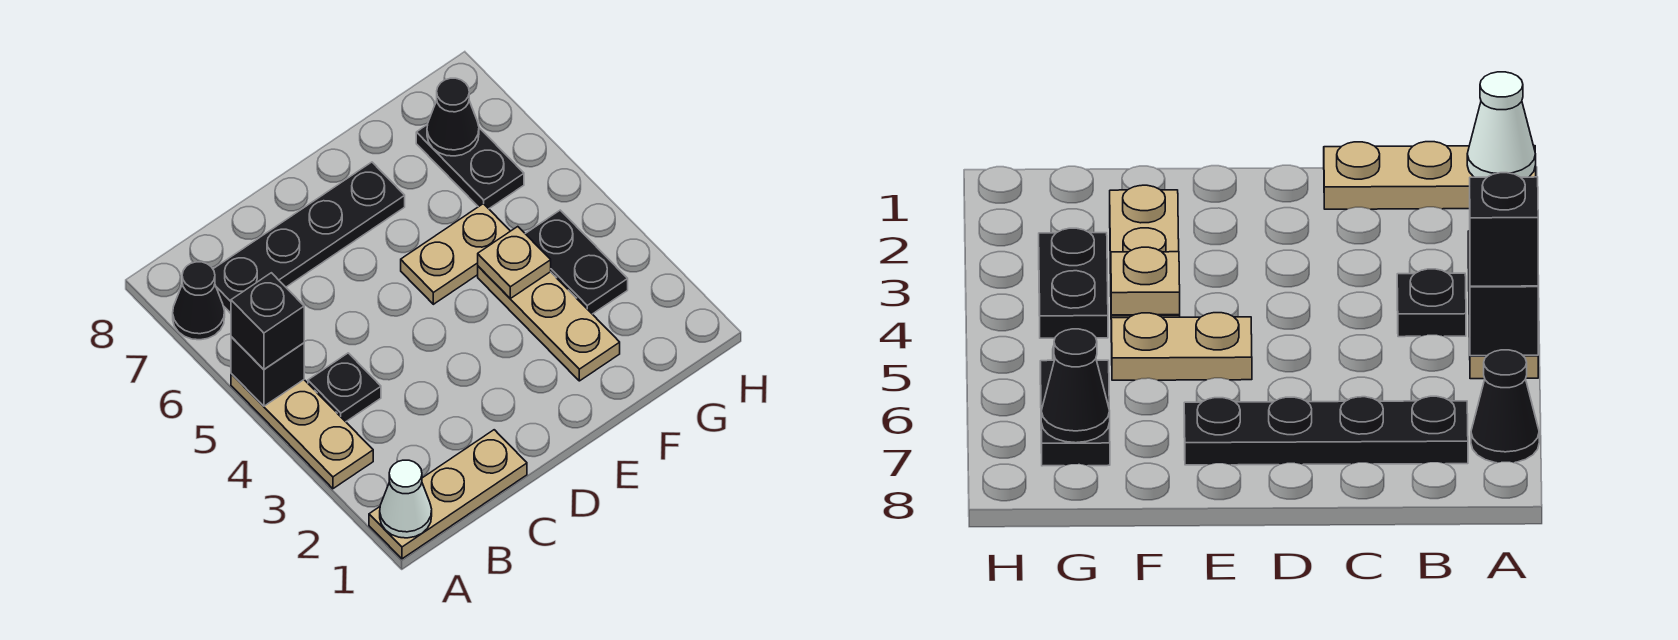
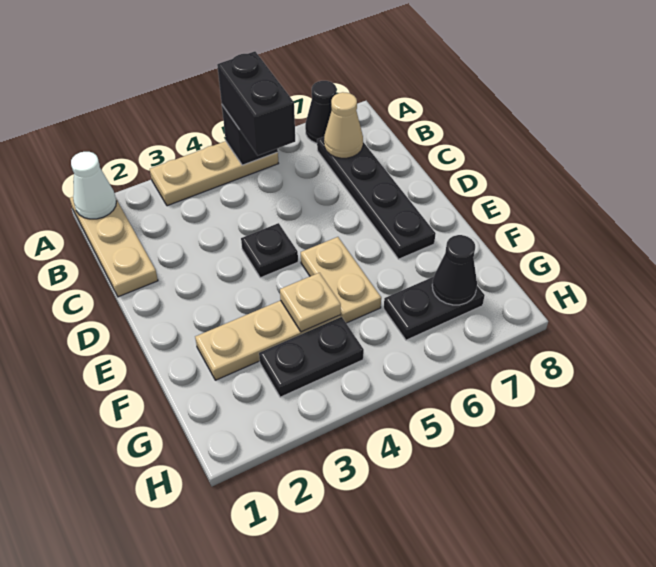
black brick A5 level 3 -> black brick A5:B5 level 3
black plate B4 level 1 -> black plate D4 level 1
none -> tan cone B7 level 2

